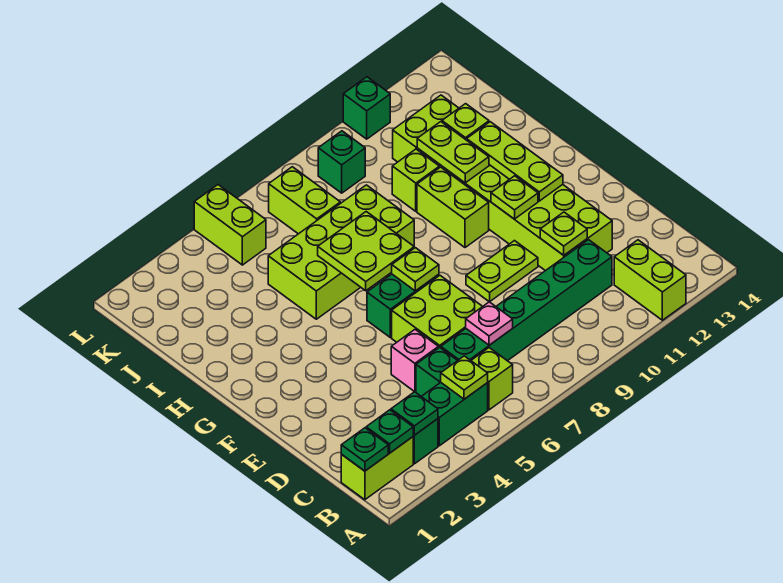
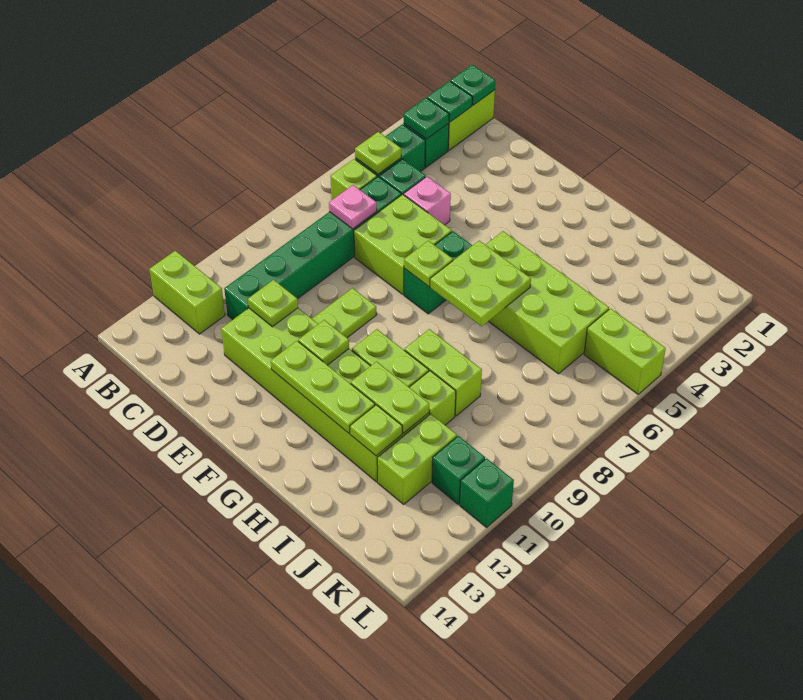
lime brick H5:I8 level 1 -> lime brick G5:J6 level 1
lime brick J7:K7 level 1 -> lime brick H9:I9 level 1
green brick K9 level 1 -> green brick K11 level 1

